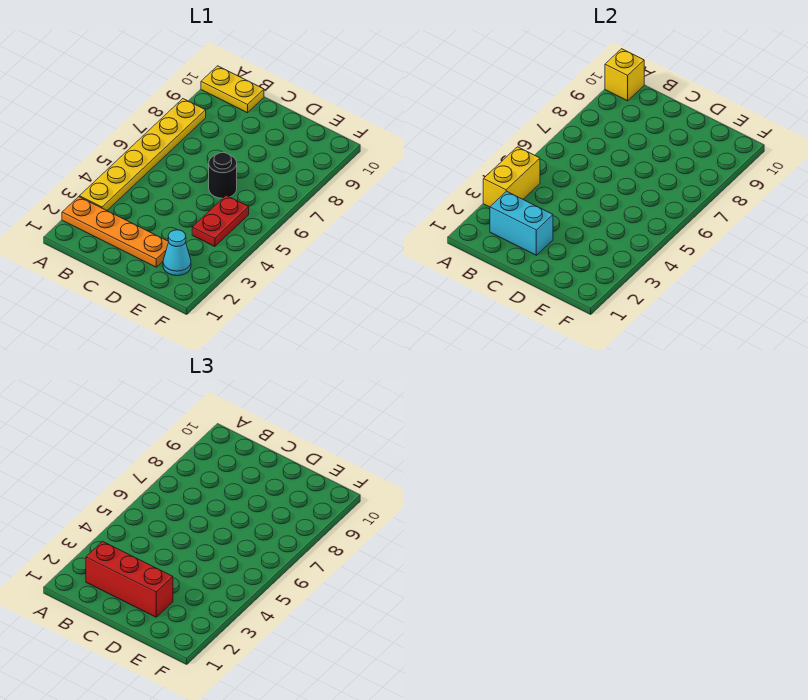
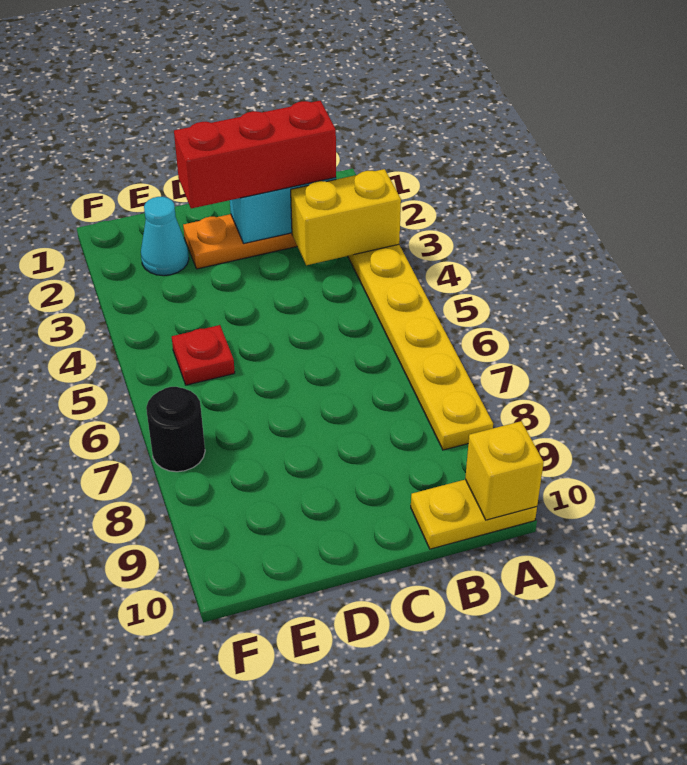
yellow brick A3:A4 level 2 -> yellow brick A3:B3 level 2
black round brick D6 level 1 -> black round brick F7 level 1
red plate E4:E5 level 1 -> red plate E5 level 1

